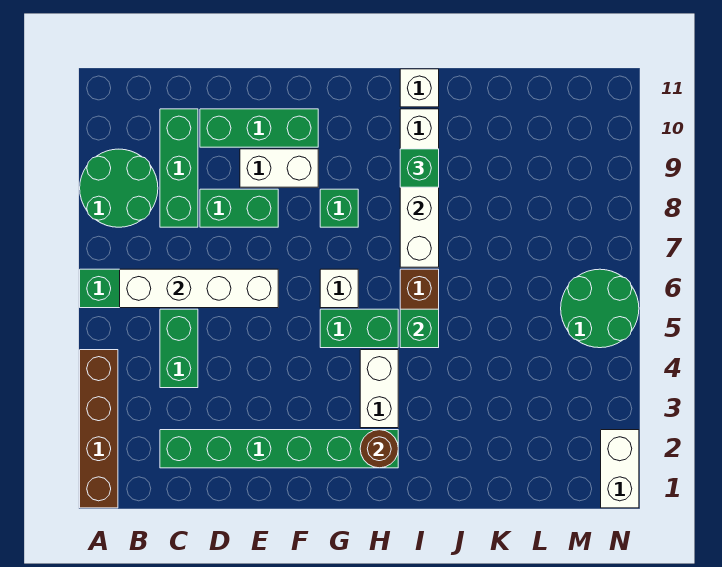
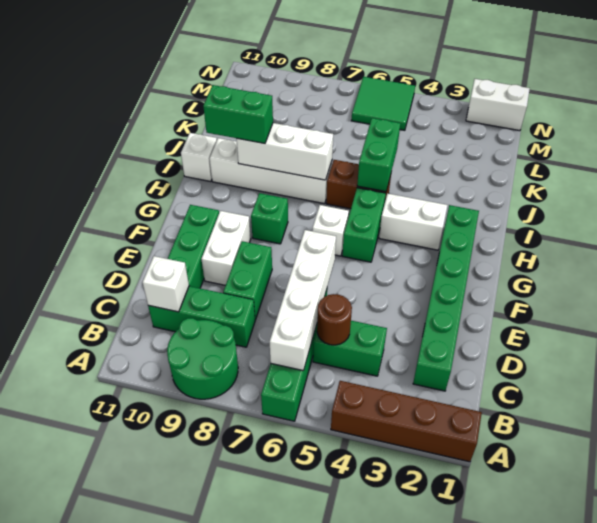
none -> white brick C10 level 2
brown round brick H2 level 2 -> brown round brick C5 level 2
green brick I5 level 2 -> green brick I5:J5 level 2
green brick I9 level 3 -> green brick I9:I10 level 3
green round brick M5:N6 level 1 -> green tile M5:N6 level 1

